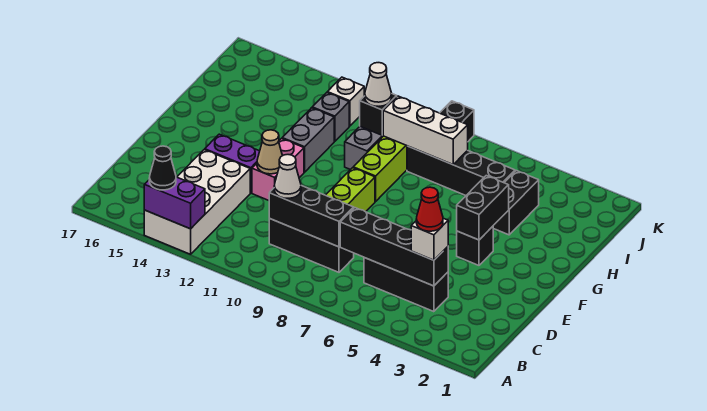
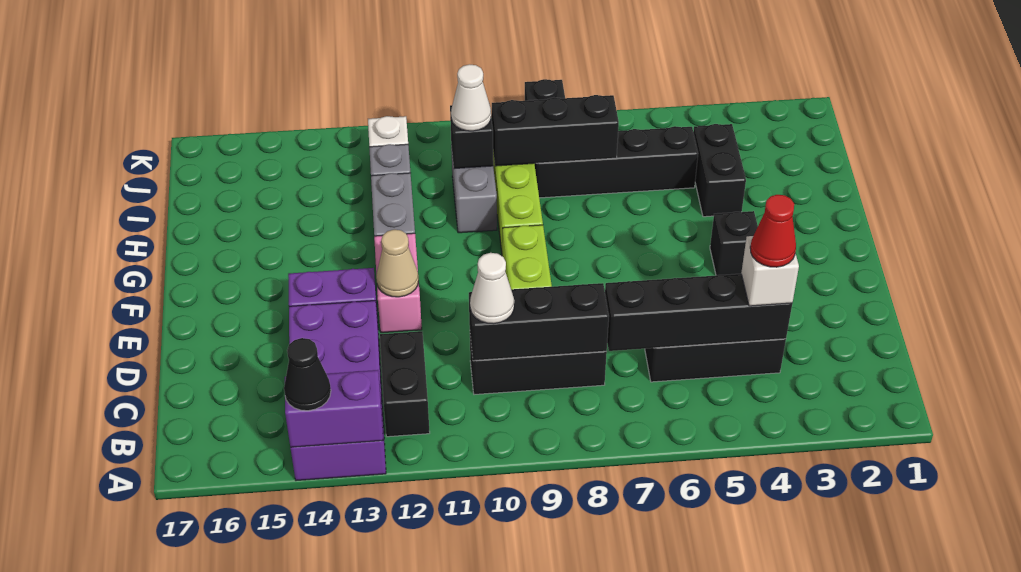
white brick A13:D14 level 1 -> purple brick A13:D14 level 1
black brick F4:G4 level 2 -> black brick B12:C12 level 1
white brick I7:I9 level 2 -> black brick I7:I9 level 2

